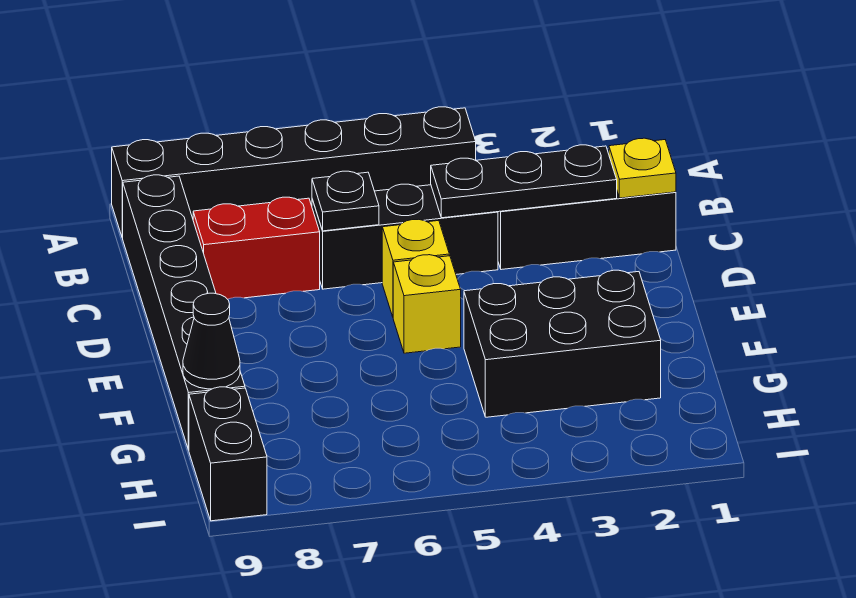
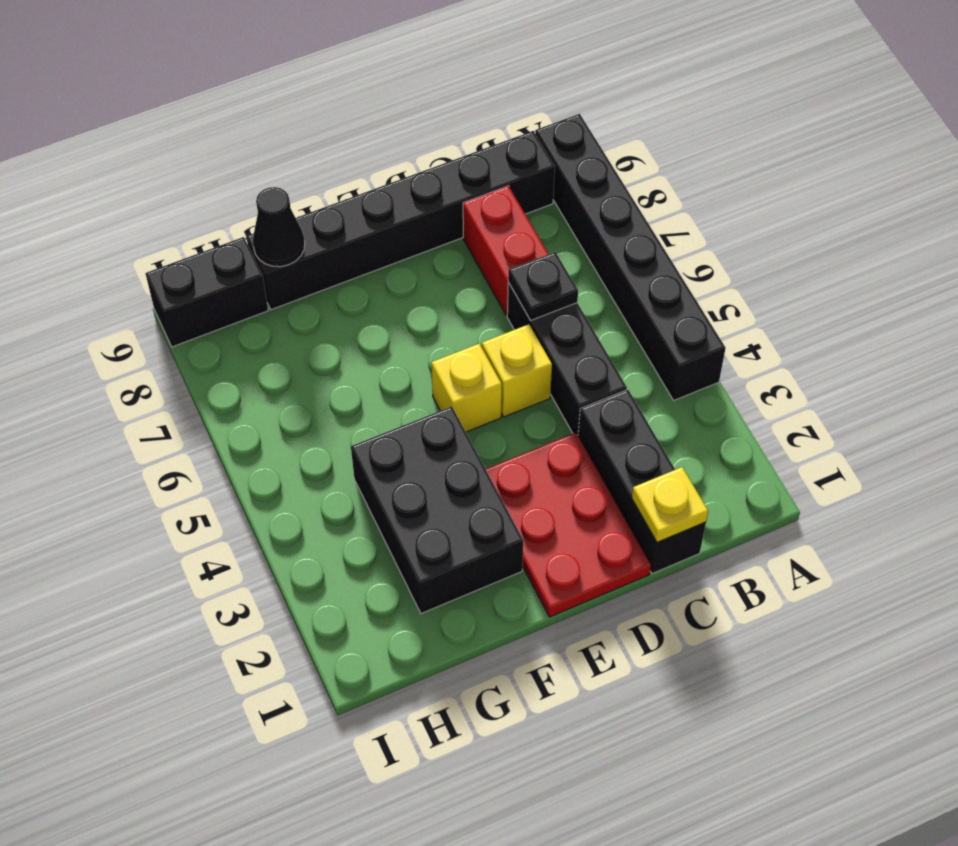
black plate C2:C4 level 2 -> none
none -> red plate D1:E3 level 1

